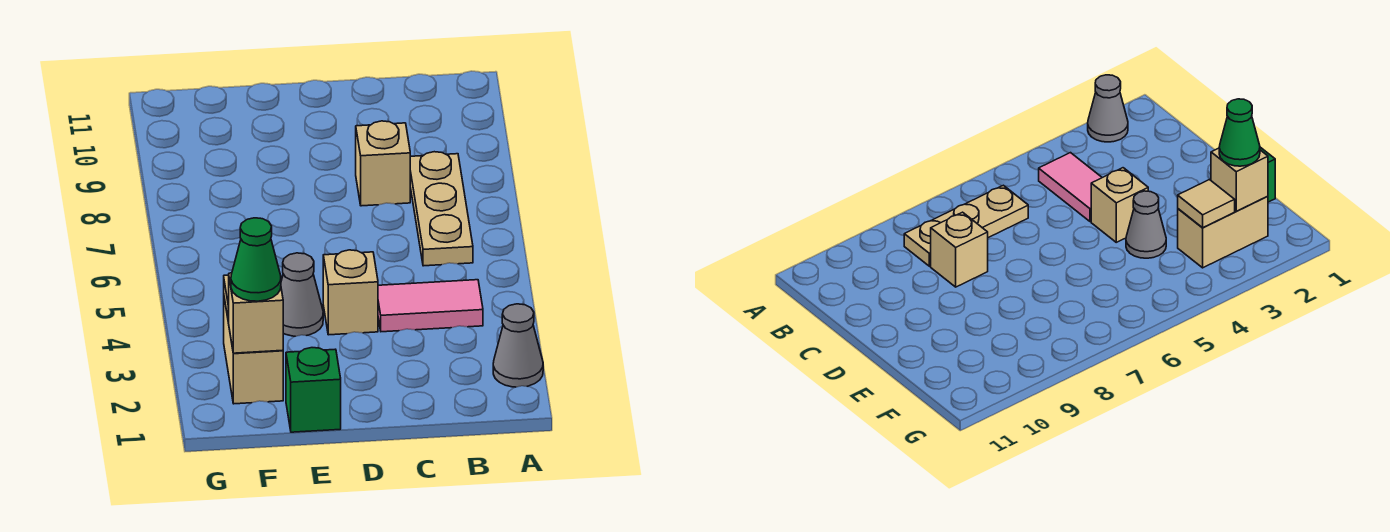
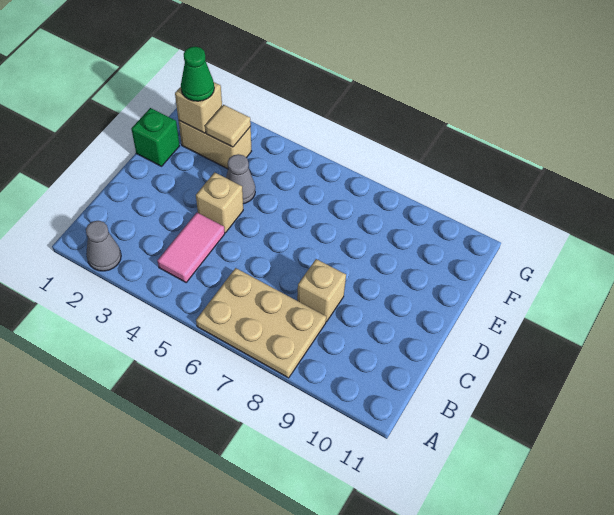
tan plate B6:B8 level 1 -> tan plate A6:B8 level 1

